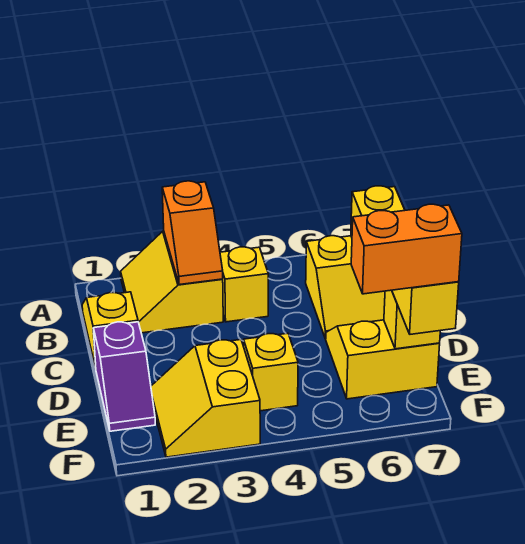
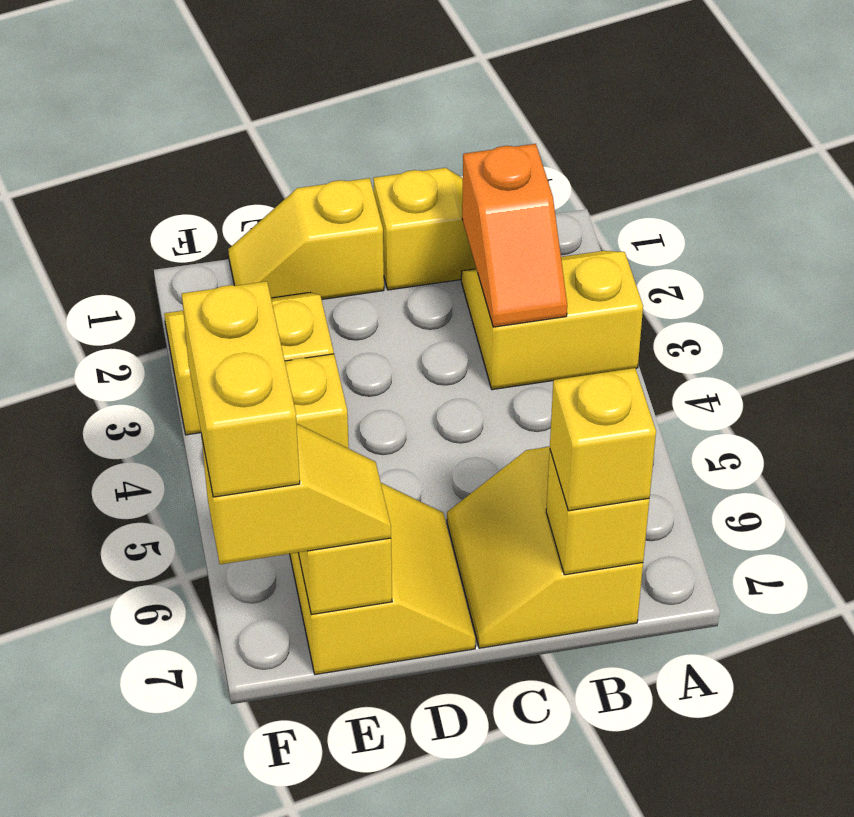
orange slope A3:B3 level 2 top A -> orange slope B2:B3 level 2 top 2
yellow brick B4 level 1 -> yellow brick B7 level 3
purple slope D1:E1 level 1 top D -> yellow slope D1:E1 level 1 top D
orange brick F6:F7 level 4 -> yellow brick F6:F7 level 4

